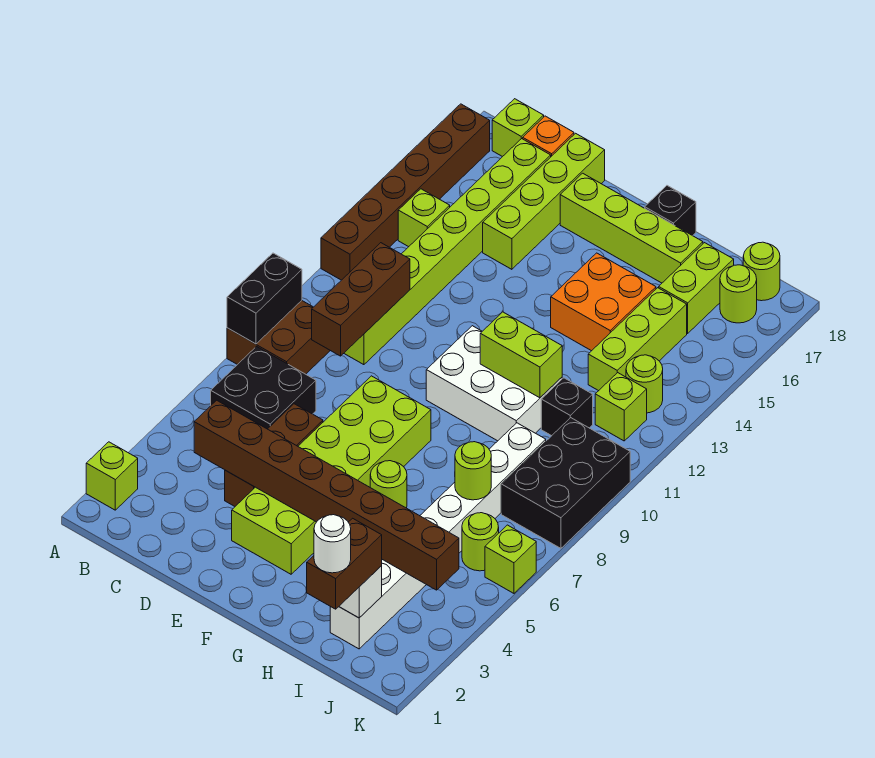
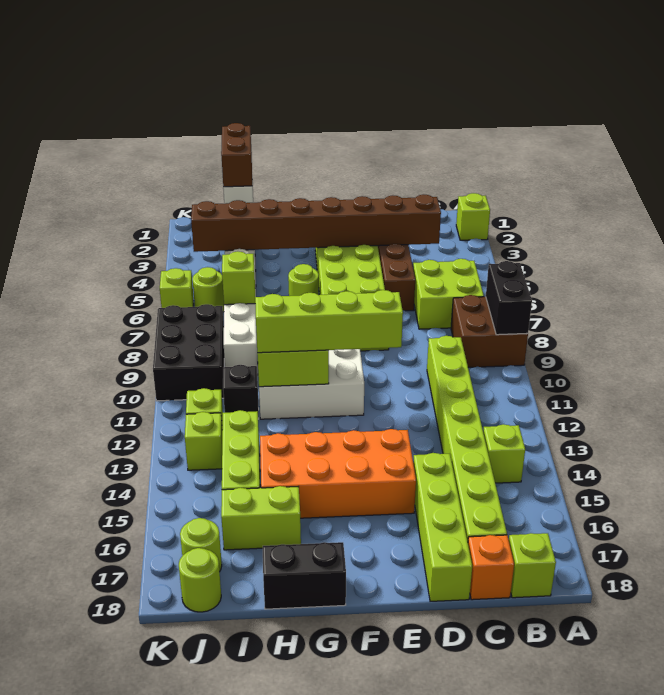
brown brick A12:A17 level 1 -> none
black brick B6:C7 level 1 -> lime brick B6:C7 level 1
brown brick C9:C11 level 2 -> none
lime brick E17:H17 level 1 -> lime brick E11:H11 level 3
orange brick G14:H15 level 1 -> orange brick E14:H15 level 1
black brick G18 level 1 -> black brick G18:H18 level 1
white round brick I1 level 4 -> none
lime round brick I7 level 2 -> lime brick I7 level 2
lime brick I16:I17 level 1 -> lime brick H16:I16 level 1
lime round brick J13 level 1 -> lime brick J13 level 1

